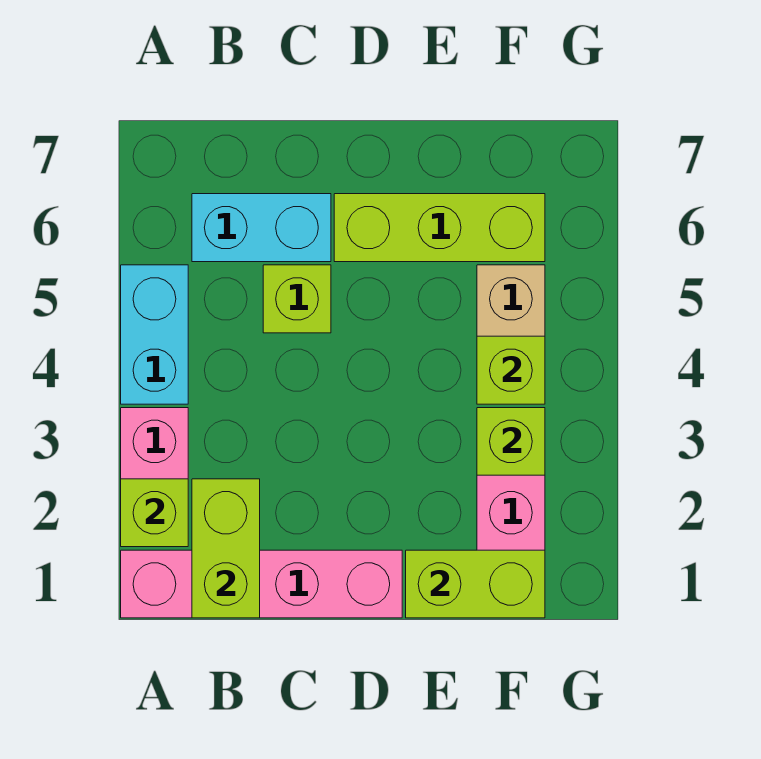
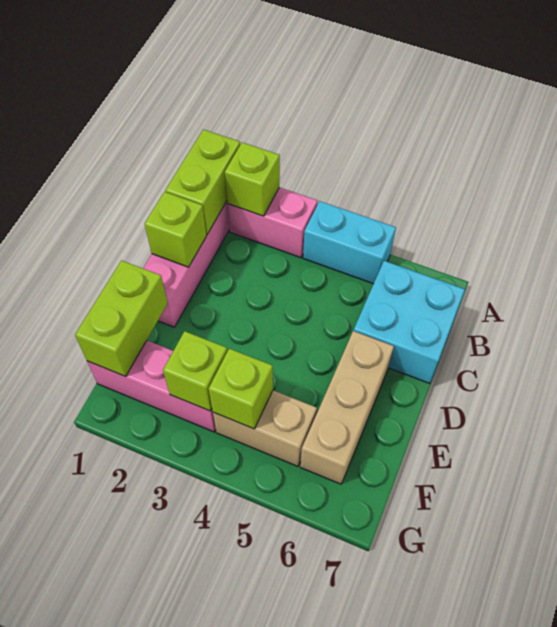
lime brick B1:B2 level 2 -> lime brick A1:B1 level 2
cyan brick B6:C6 level 1 -> cyan brick B6:C7 level 1
lime brick C5 level 1 -> lime brick C1 level 2
lime brick D6:F6 level 1 -> tan brick D6:F6 level 1

